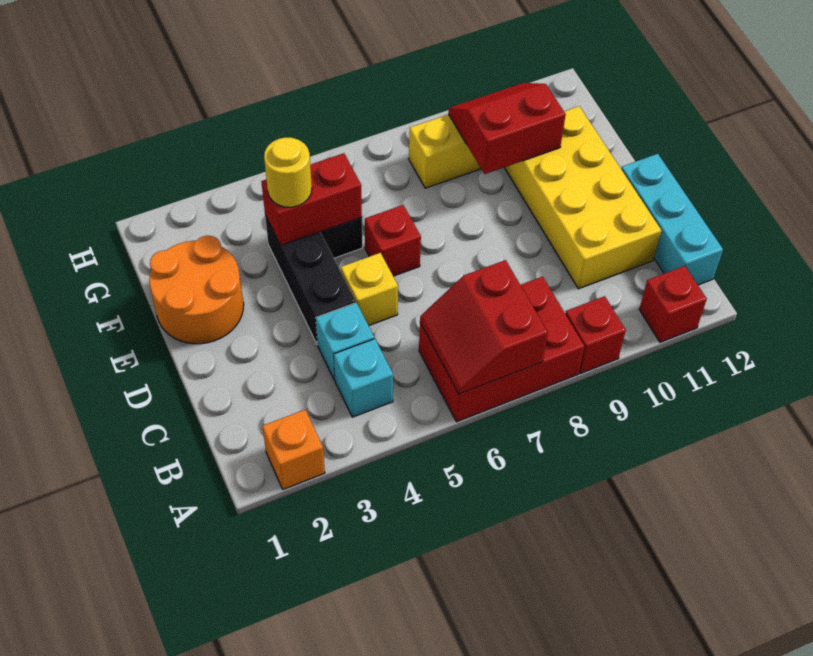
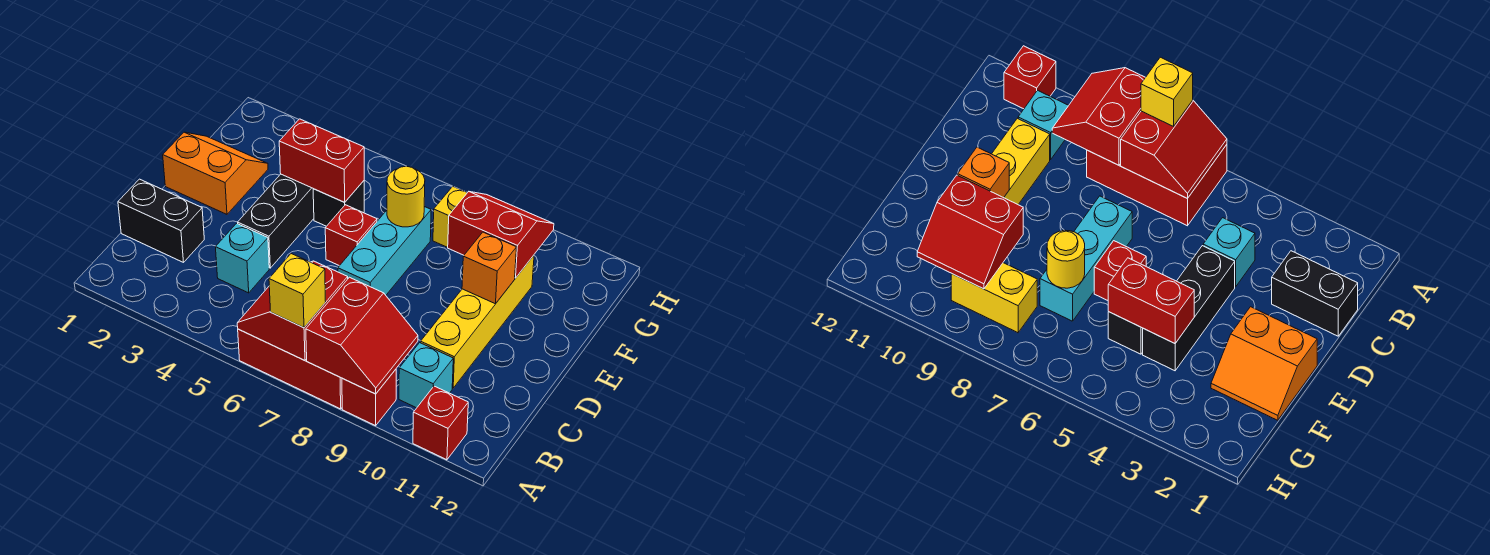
orange brick A2 level 1 -> orange brick E10 level 2
none -> red slope A8:B9 level 2 top 8
cyan brick B4 level 1 -> cyan brick B10 level 1
cyan brick B12:D12 level 1 -> cyan brick D7:F7 level 1
none -> black brick C1:C2 level 1
yellow brick C10:F11 level 1 -> yellow brick C10:F10 level 1
yellow brick D5 level 1 -> yellow brick A7 level 3
orange round brick E1:F2 level 1 -> orange slope E1:F2 level 1 top E
yellow round brick F4 level 3 -> yellow round brick F7 level 2

